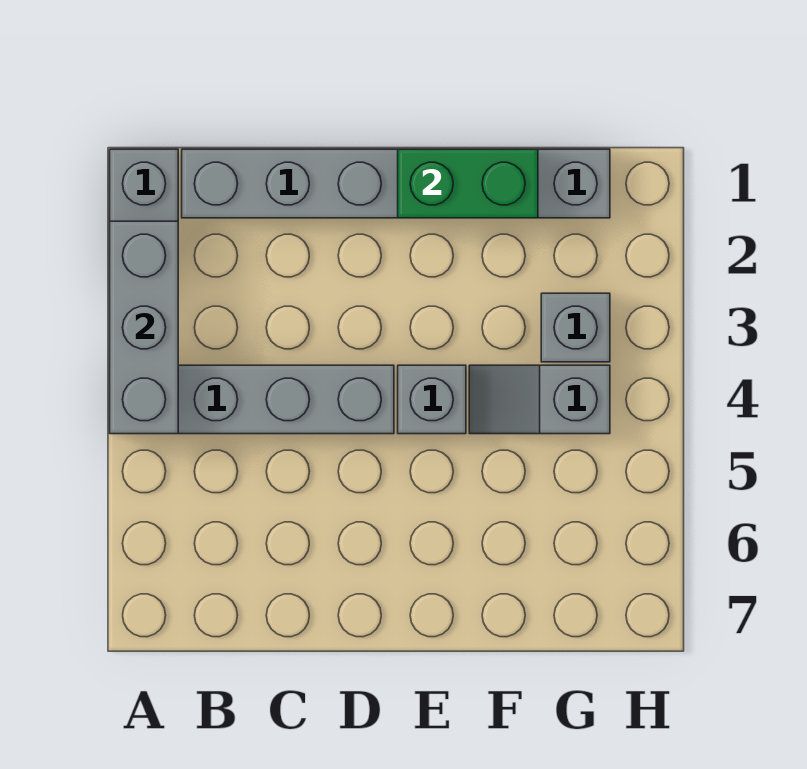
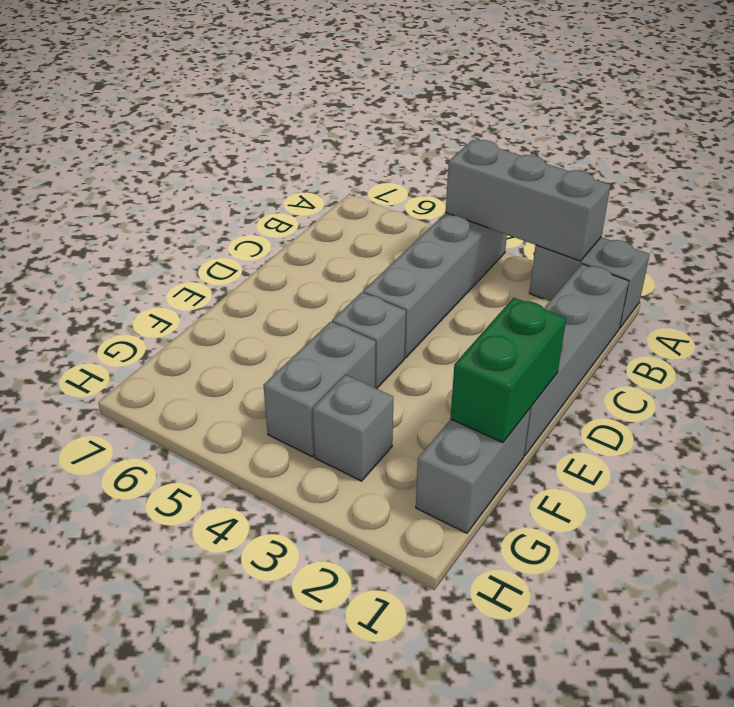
grey slope F4:G4 level 1 top G -> grey brick F4:G4 level 1

